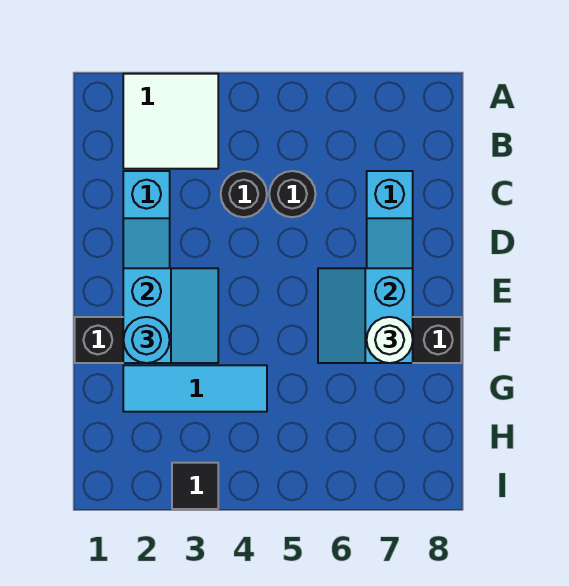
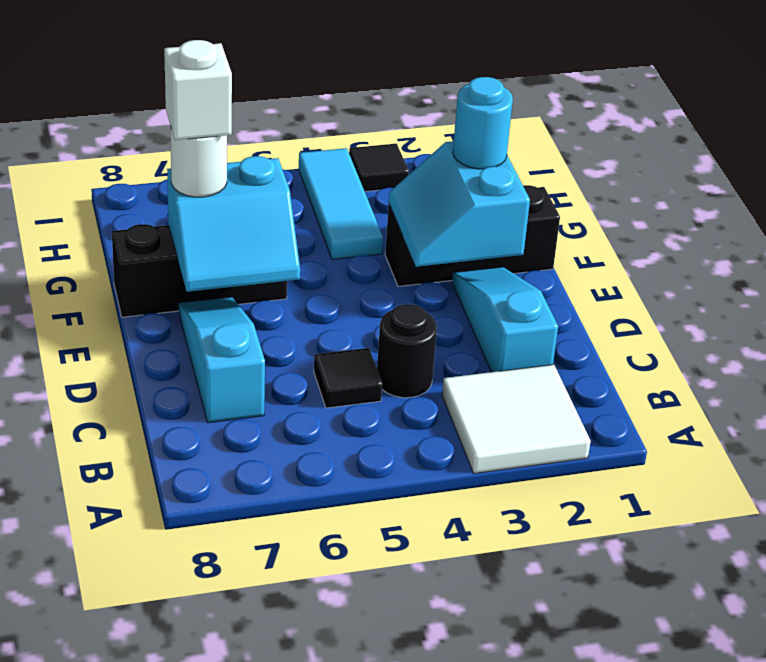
black round brick C5 level 1 -> black tile C5 level 1
cyan slope E6:F7 level 2 top 7 -> cyan slope E6:F7 level 2 top F
none -> white brick F7 level 4
cyan tile G2:G4 level 1 -> cyan tile G4:I4 level 1

